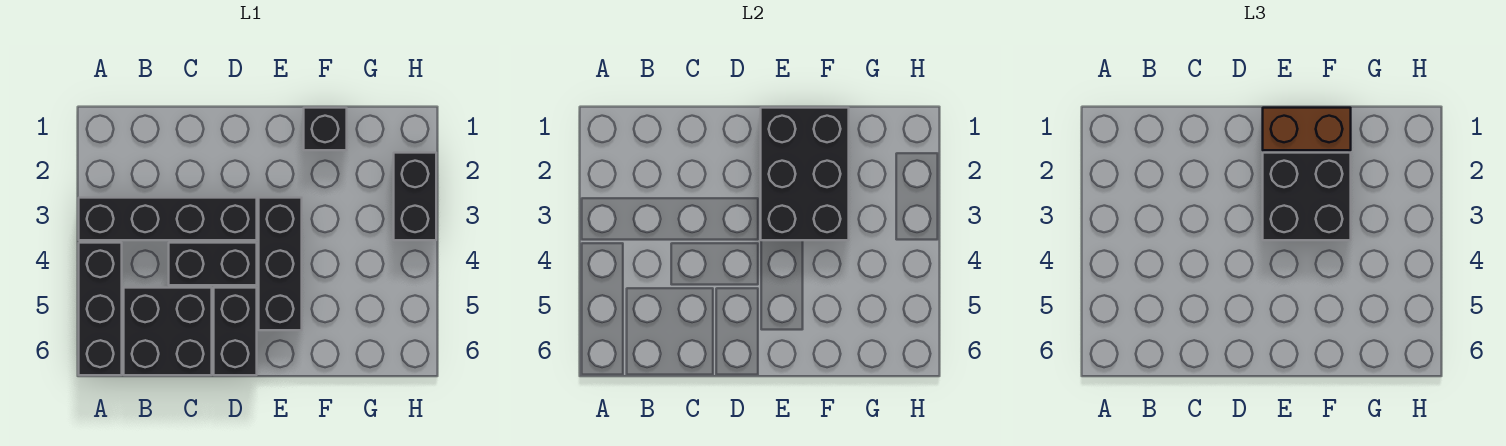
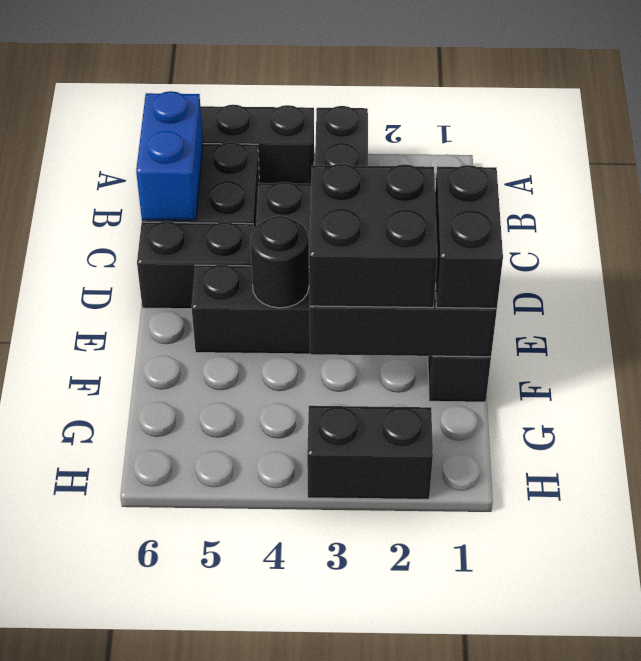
none -> blue brick B6:C6 level 2
brown brick E1:F1 level 3 -> black brick E1:F1 level 3
none -> black round brick E4 level 2

